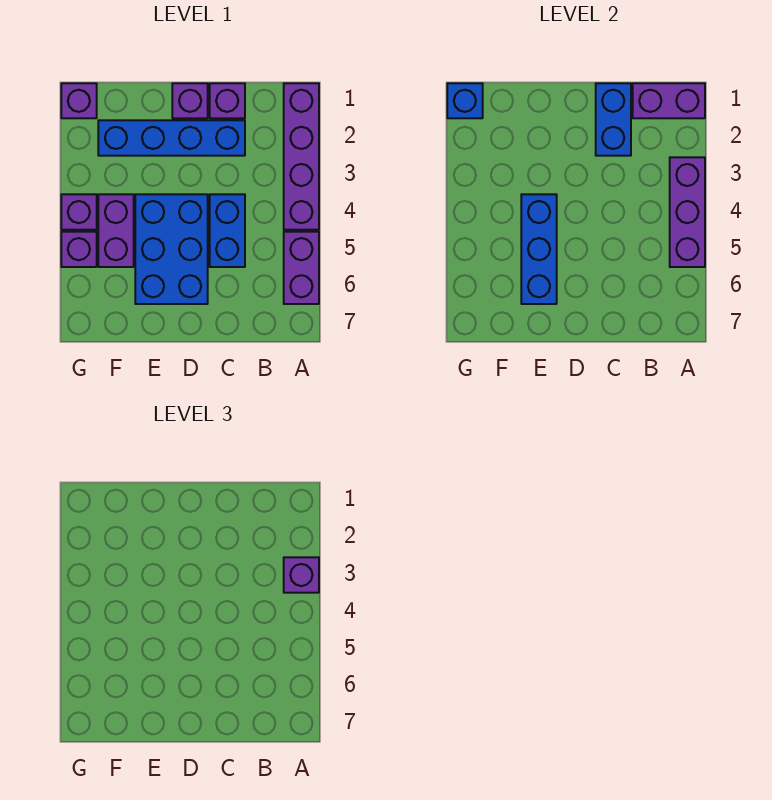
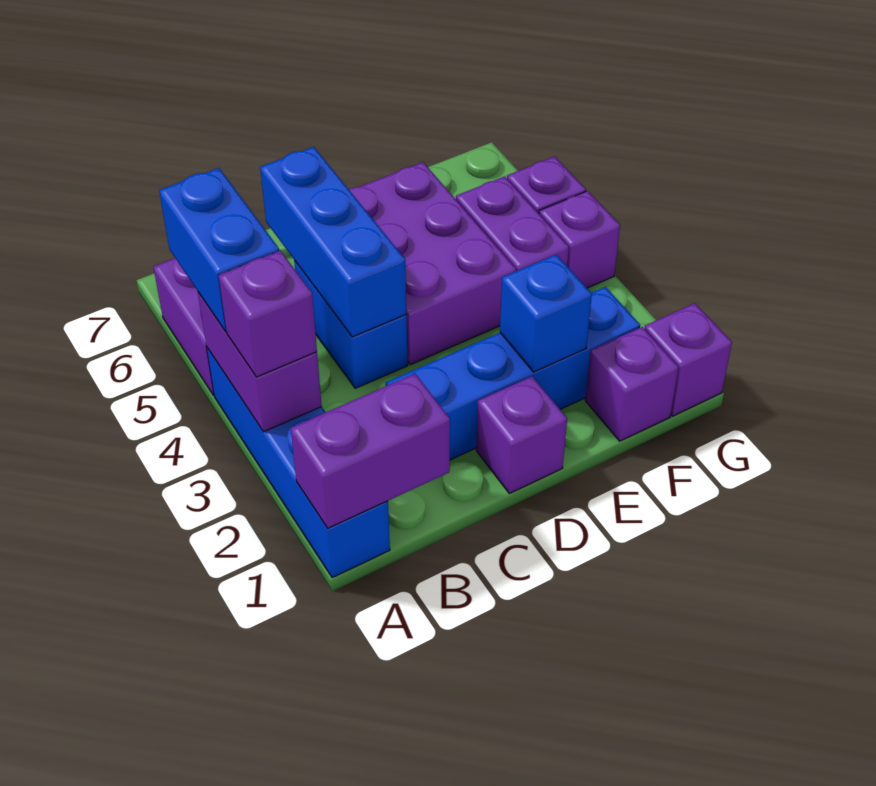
purple brick A1:A4 level 1 -> blue brick A1:A4 level 1
purple brick A3:A5 level 2 -> purple brick A3:A4 level 2
purple brick C1 level 1 -> purple brick F1 level 1
blue brick C1:C2 level 2 -> blue brick A4:A5 level 3
blue brick D4:E6 level 1 -> purple brick D4:E6 level 1
blue brick E4:E6 level 2 -> blue brick C4:C6 level 2
blue brick G1 level 2 -> blue brick E2 level 2

